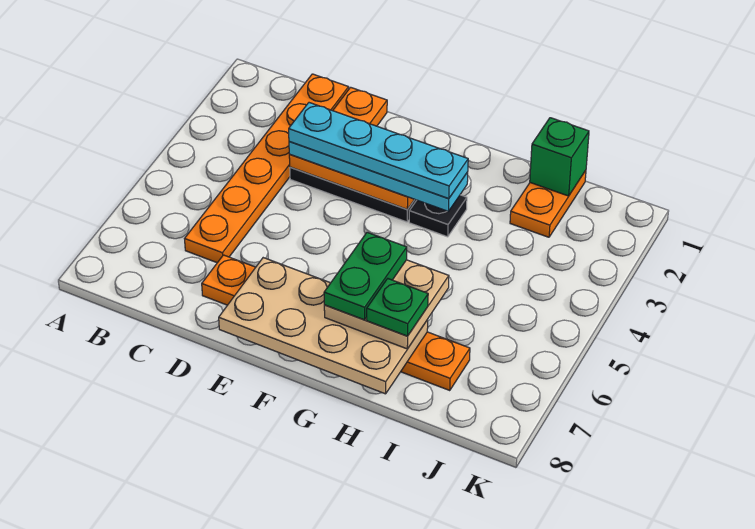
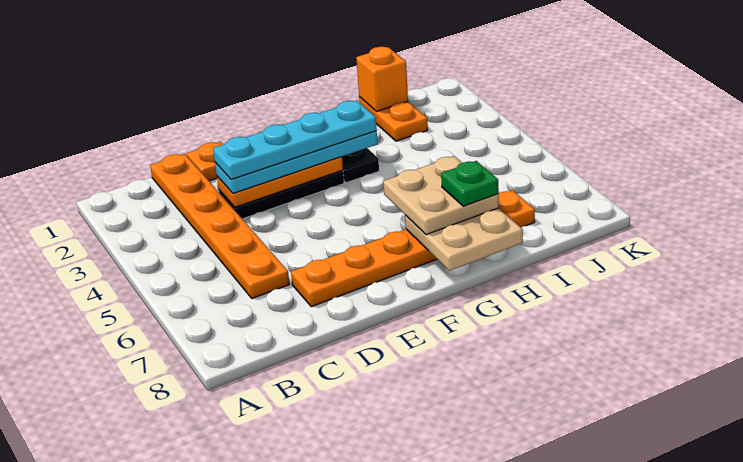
tan plate E7:H8 level 2 -> tan plate G7:H8 level 2
green plate G6:G7 level 4 -> none
green brick I1 level 2 -> orange brick I1 level 2

